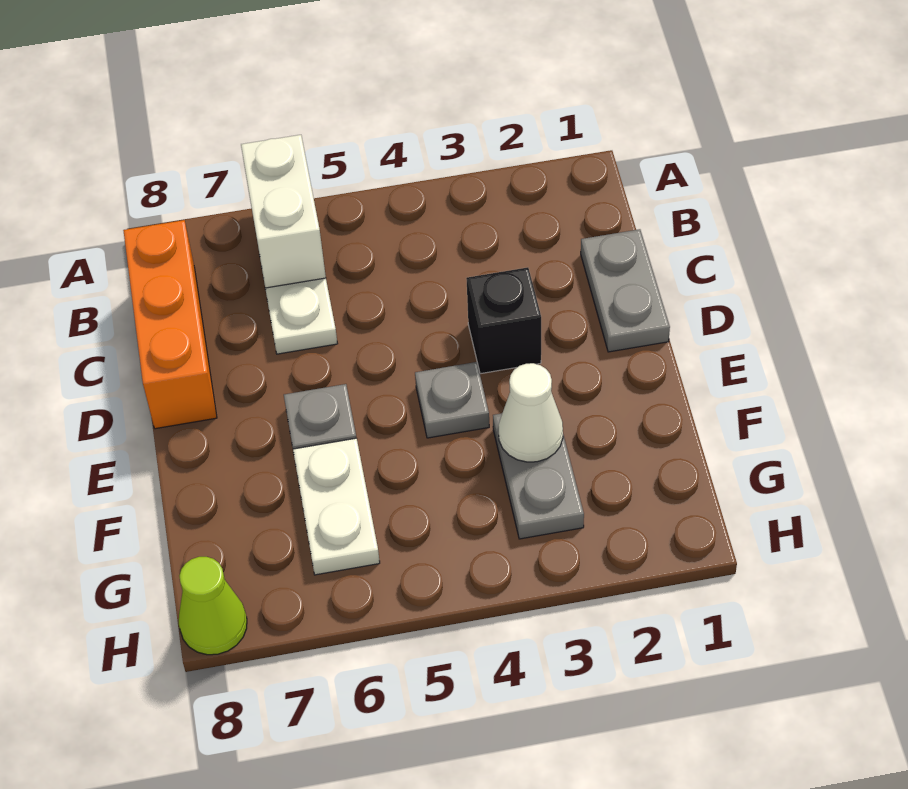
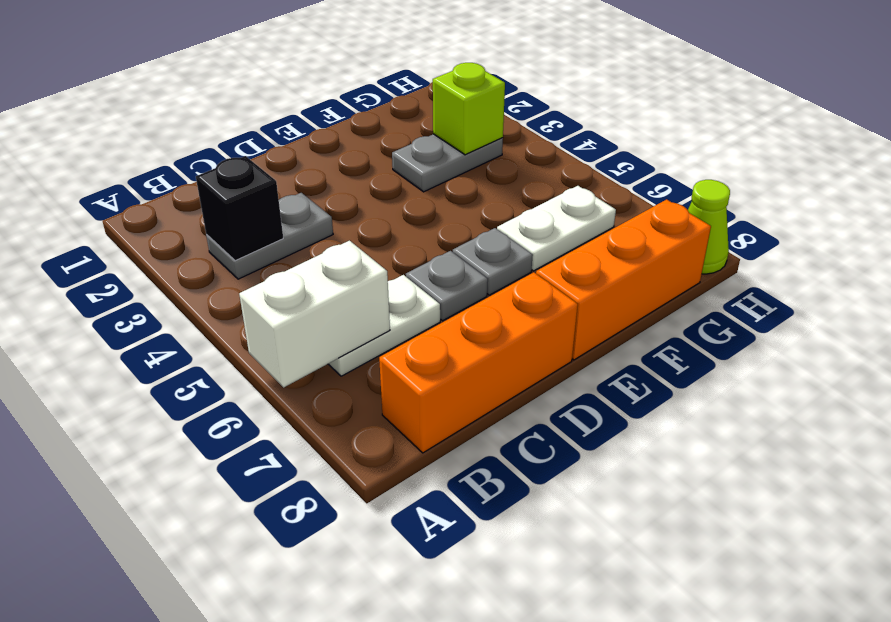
grey plate C1:D1 level 1 -> grey plate B3:C3 level 1
black brick D3 level 1 -> black brick B3 level 2
grey plate E4 level 1 -> grey plate D6 level 1
none -> orange brick E8:G8 level 1
white cone F3 level 2 -> none
none -> lime brick G3 level 2

